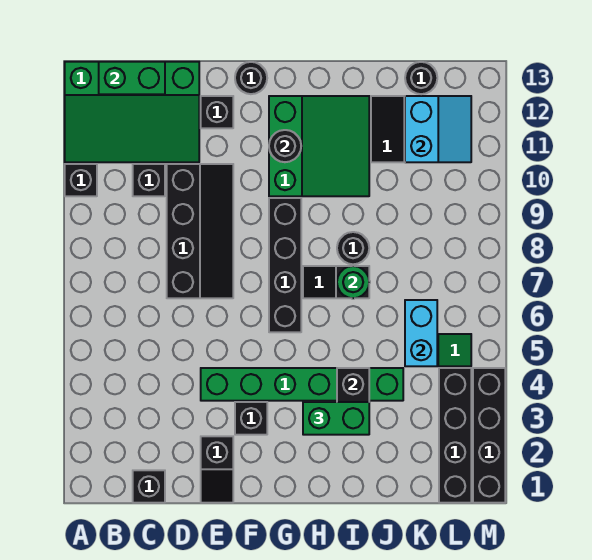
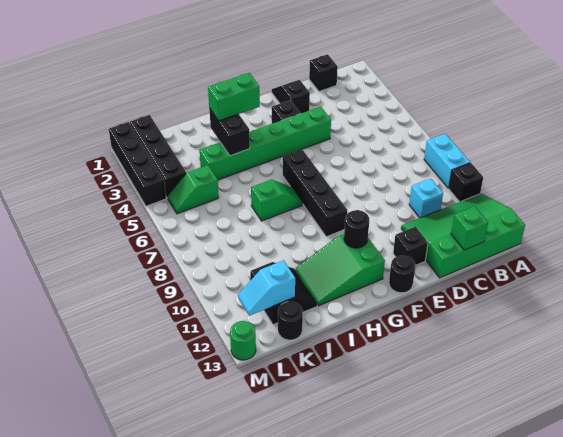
green brick B13:C13 level 2 -> green brick C13 level 2
black brick C10 level 1 -> cyan brick C10 level 1
black slope D7:E10 level 1 top D -> none
green slope G10:I12 level 1 top G -> green slope G11:I12 level 1 top G
black slope H7:I7 level 1 top I -> green slope H7:I7 level 1 top I
green round brick I7 level 2 -> green round brick M13 level 1
black round brick I8 level 1 -> none
cyan brick K5:K6 level 2 -> cyan brick A8:A9 level 1
cyan slope K11:L12 level 2 top K -> cyan slope K12:L12 level 2 top K

